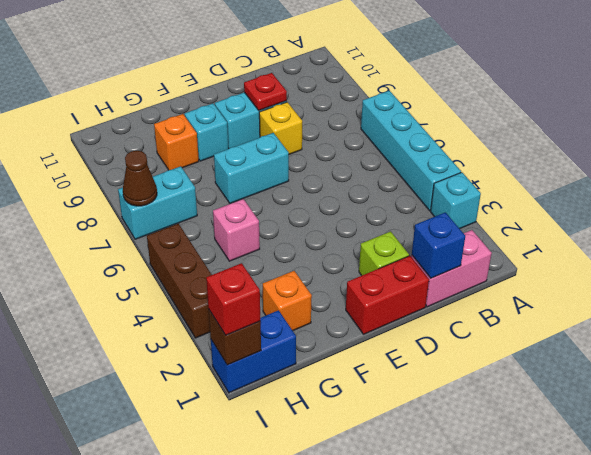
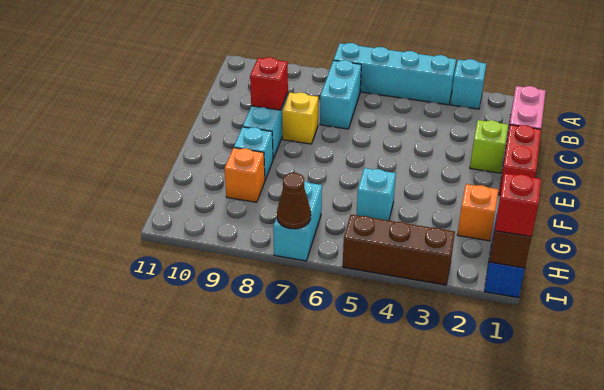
blue brick C1 level 2 -> none
red plate D9 level 2 -> red brick D9 level 2
cyan brick E7:F7 level 1 -> cyan brick B7:C7 level 1
pink brick G5 level 1 -> cyan brick G5 level 1

